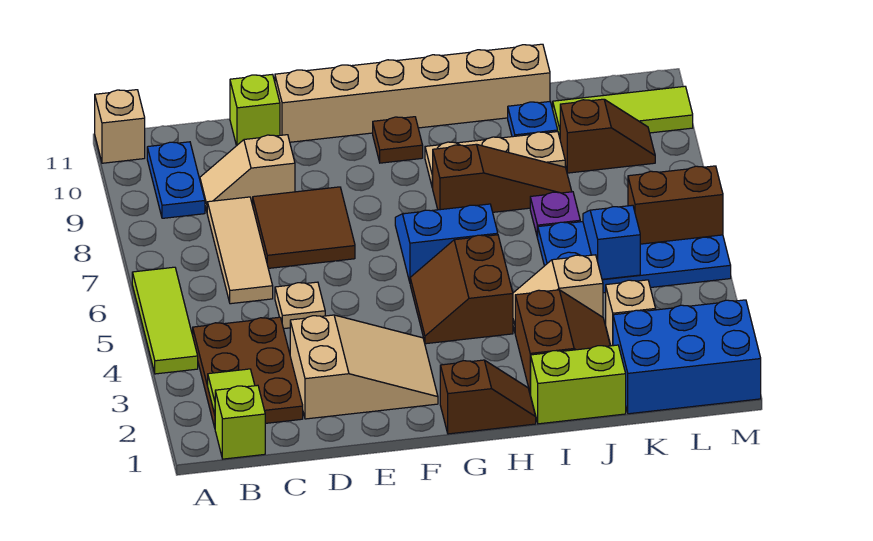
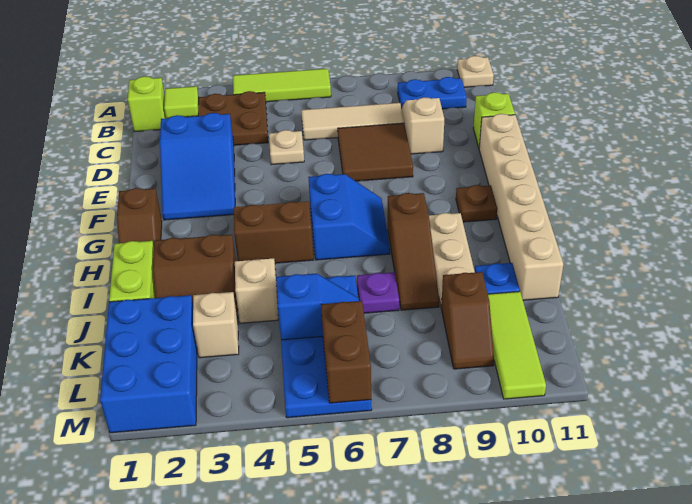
tan brick A11 level 1 -> tan plate A11 level 1
tan slope D2:F3 level 1 top D -> blue slope D2:F3 level 1 top D

